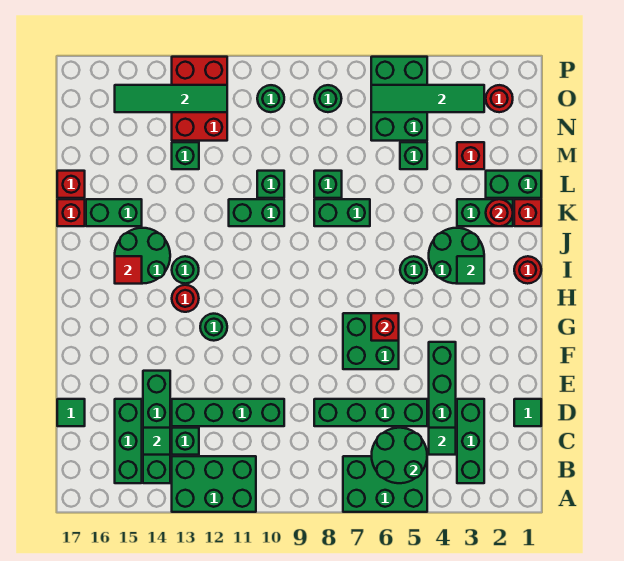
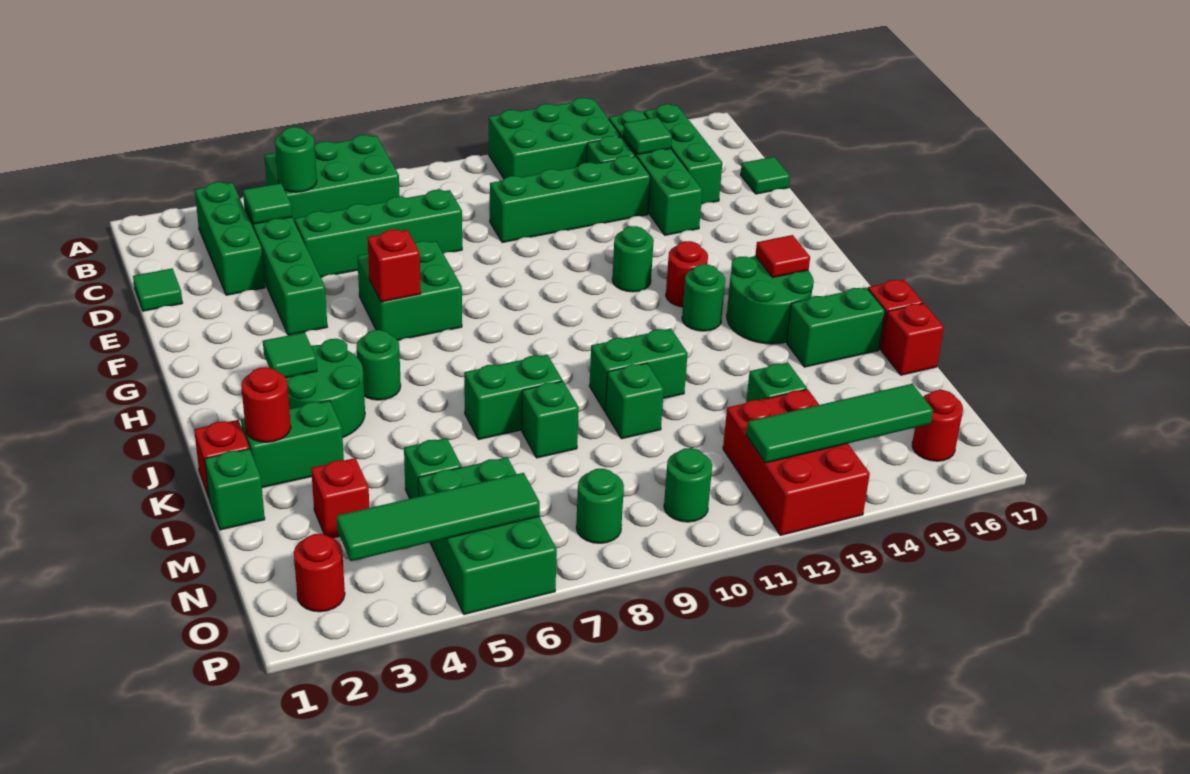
green round brick B5:C6 level 2 -> green round brick B5 level 2
red round brick I1 level 1 -> red round brick O16 level 1
green brick L1:L2 level 1 -> green brick L1 level 1

